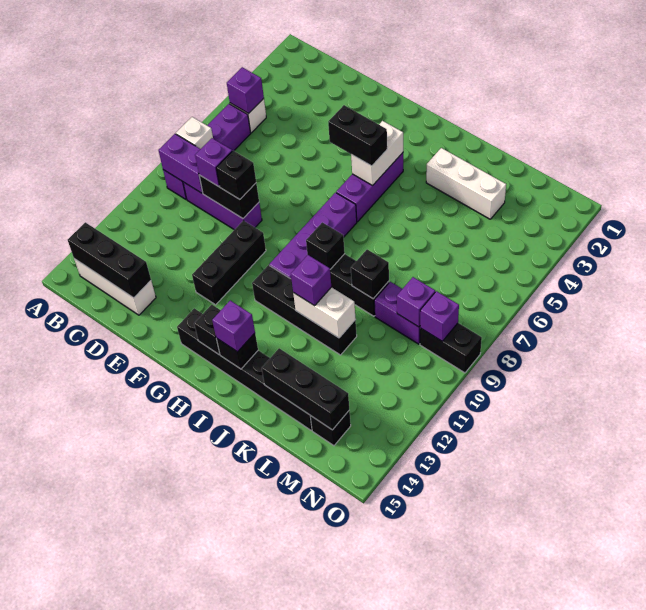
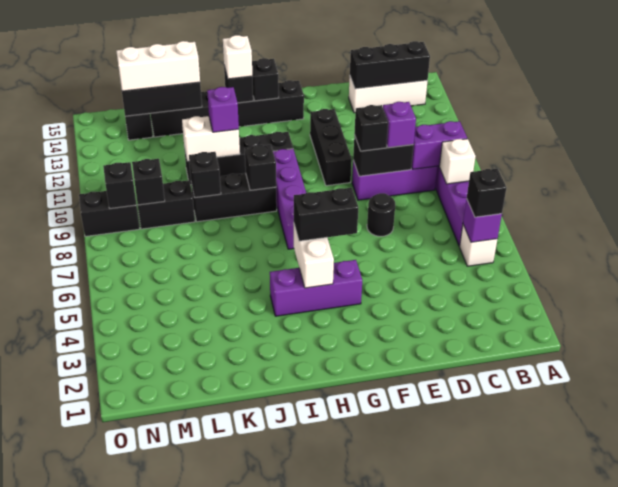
none -> black brick B5 level 3
none -> black round brick E7 level 1
purple brick H4:H6 level 1 -> purple brick G4:I4 level 1
purple brick I14 level 3 -> white brick I14 level 3
white brick J3:L3 level 1 -> white brick K14:M14 level 3
purple brick L9:M9 level 1 -> black brick L9:M9 level 1
purple brick M9 level 2 -> black brick M9 level 2
purple brick N9 level 2 -> black brick N9 level 2

